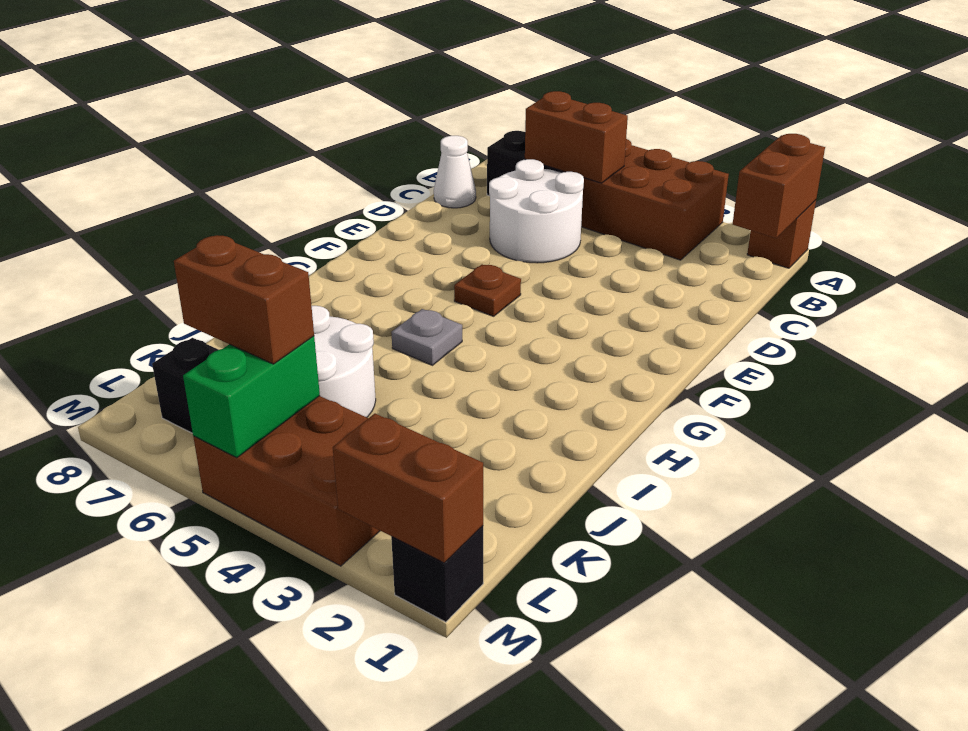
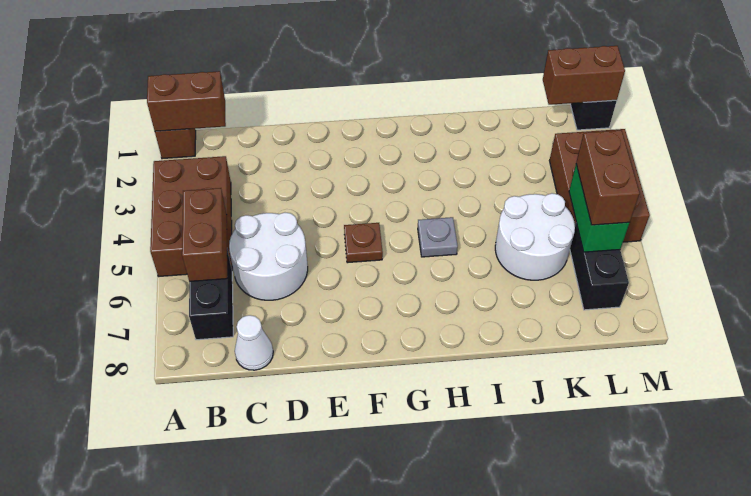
green brick L5:M5 level 2 -> green brick L5:L6 level 2
brown brick M1:M2 level 2 -> brown brick L1:M1 level 2

